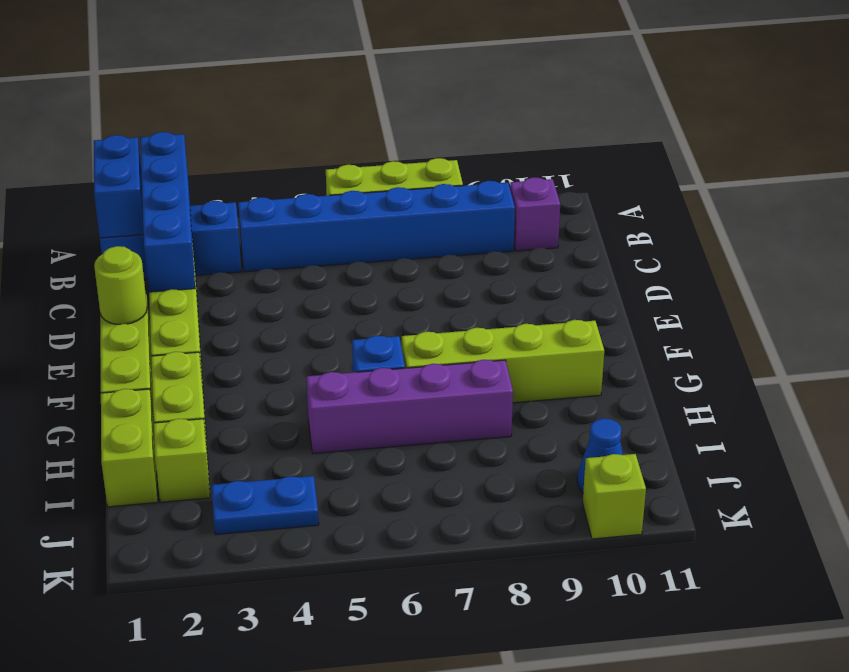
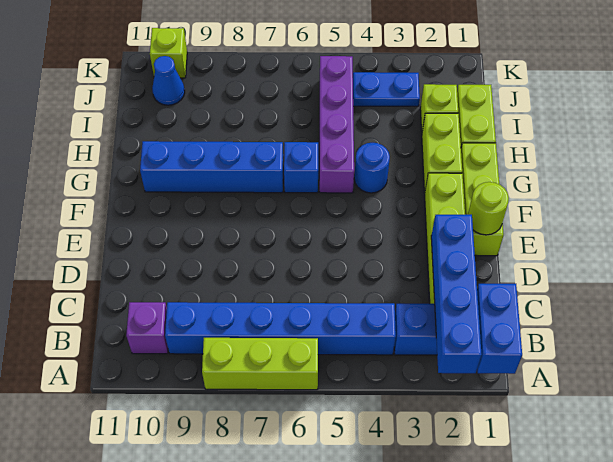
none -> blue round brick G4 level 1
lime brick G7:G10 level 1 -> blue brick G7:G10 level 1
purple brick H5:H8 level 1 -> purple brick G5:J5 level 1

